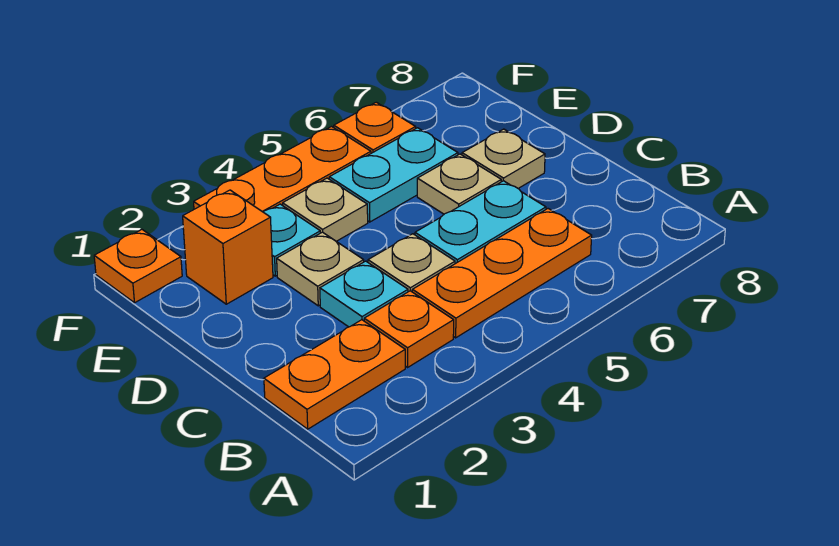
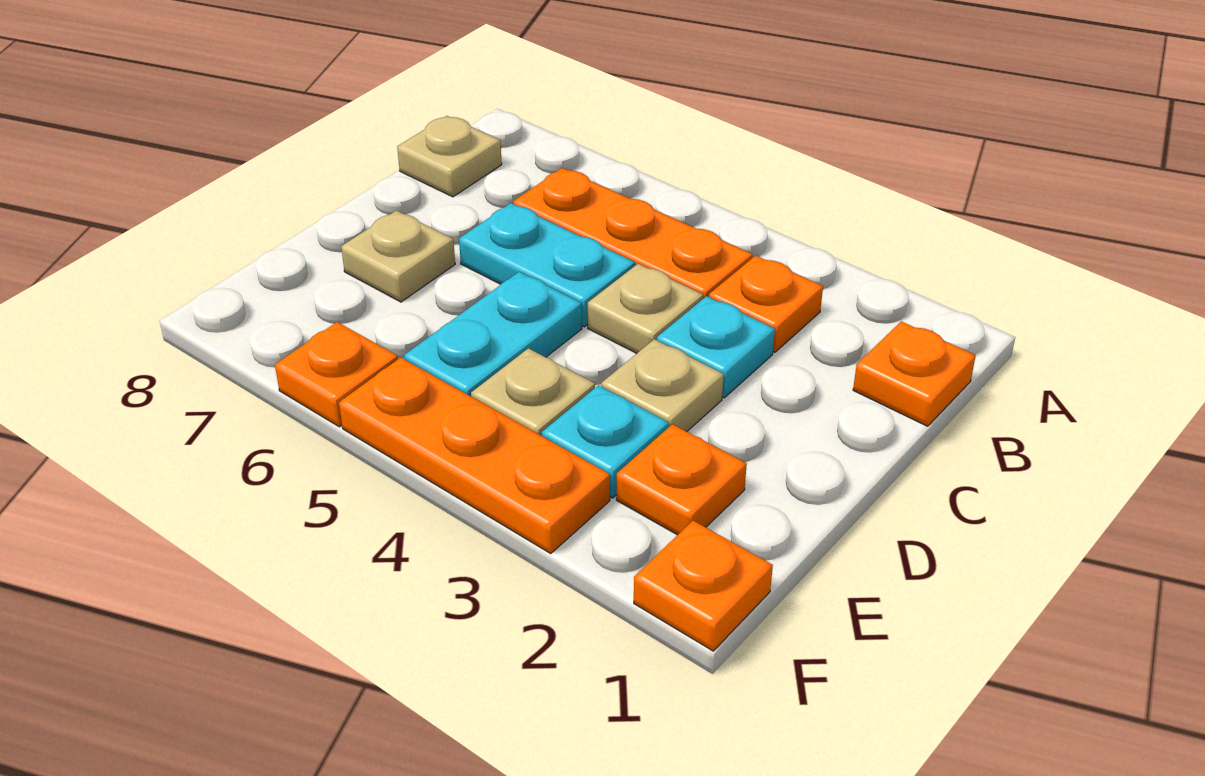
orange plate B1:B2 level 1 -> orange plate B1 level 1
tan plate D6 level 1 -> tan plate B8 level 1
orange brick E2 level 1 -> orange plate E2 level 1
cyan plate E5:E6 level 1 -> cyan plate D5:E5 level 1

